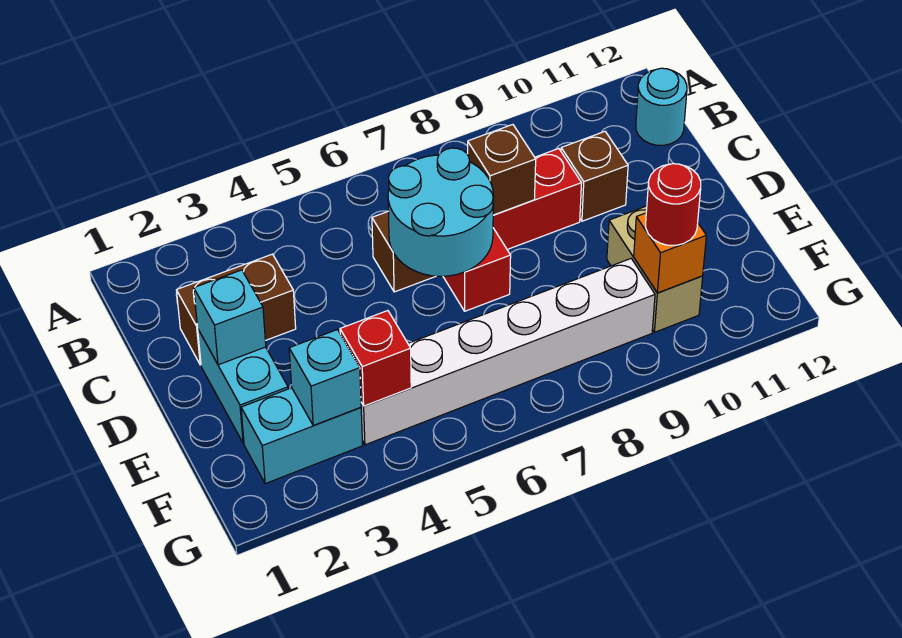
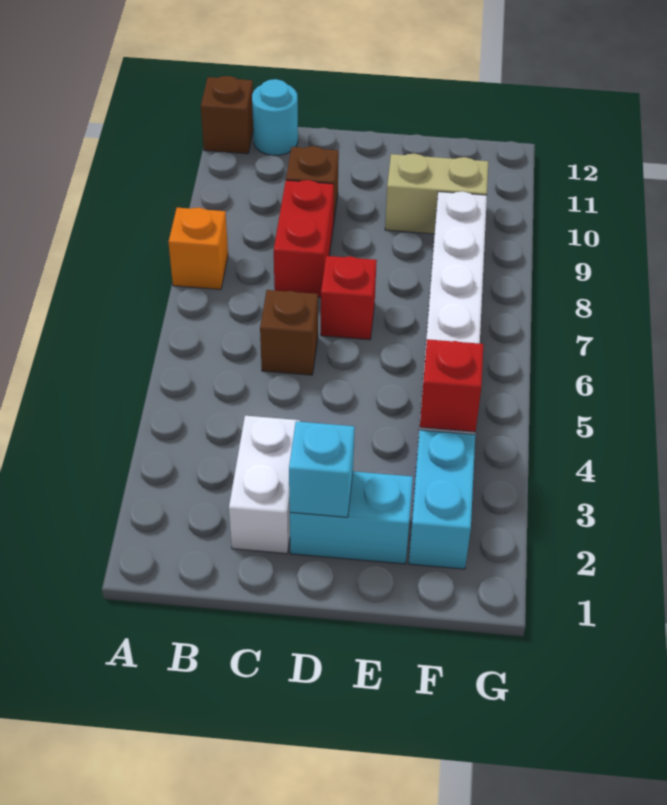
brown brick C2:C3 level 1 -> white brick C2:C3 level 1
cyan round brick C6:D7 level 2 -> none
brown brick C8 level 2 -> brown brick A12 level 1
cyan brick F3 level 2 -> none
orange brick F10 level 2 -> orange brick A8 level 1
red round brick F10 level 3 -> none

